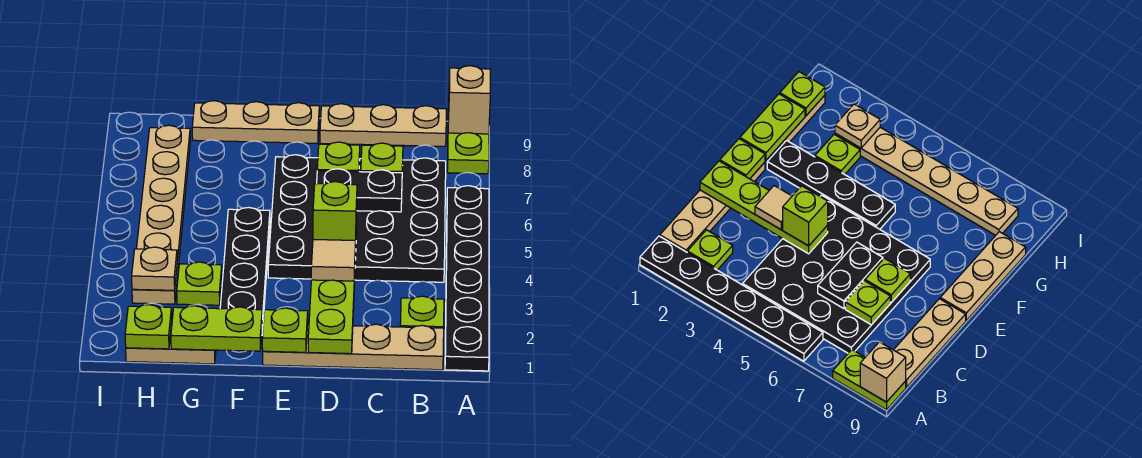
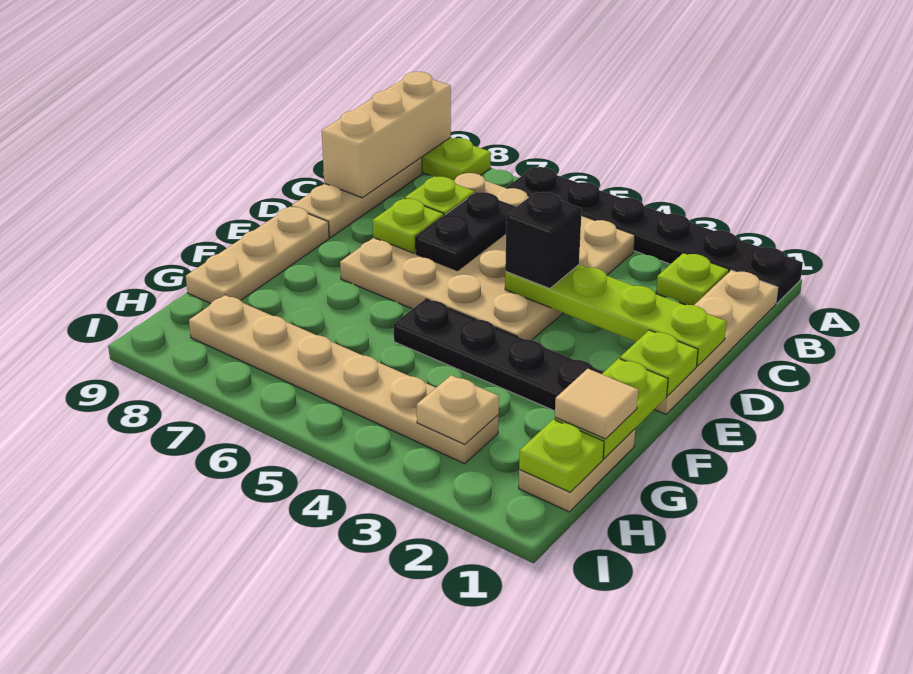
tan brick A9 level 2 -> tan brick A9:C9 level 2
black plate B4:E7 level 1 -> tan plate B4:E7 level 1
tan tile D3 level 3 -> tan tile G1 level 3
lime brick D4 level 3 -> black brick D4 level 3
lime plate G3 level 1 -> none

